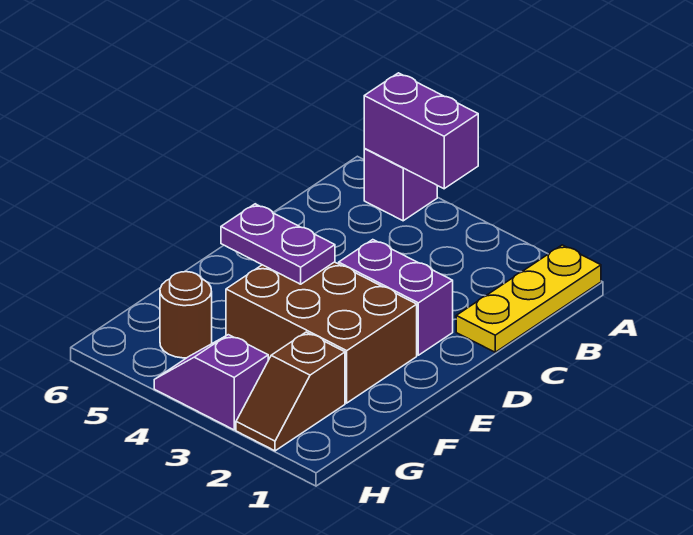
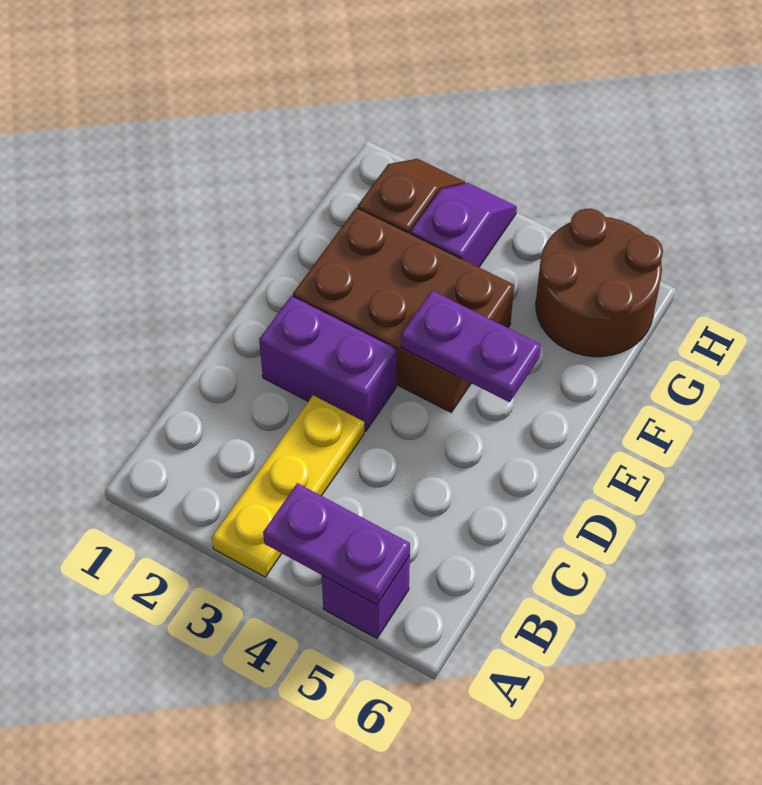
yellow plate A1:C1 level 1 -> yellow plate A3:C3 level 1
purple brick A4:A5 level 2 -> purple plate A4:A5 level 2
brown round brick G5 level 1 -> brown round brick G5:H6 level 1
purple slope H3:H4 level 1 top 3 -> purple slope G3:H3 level 1 top G

